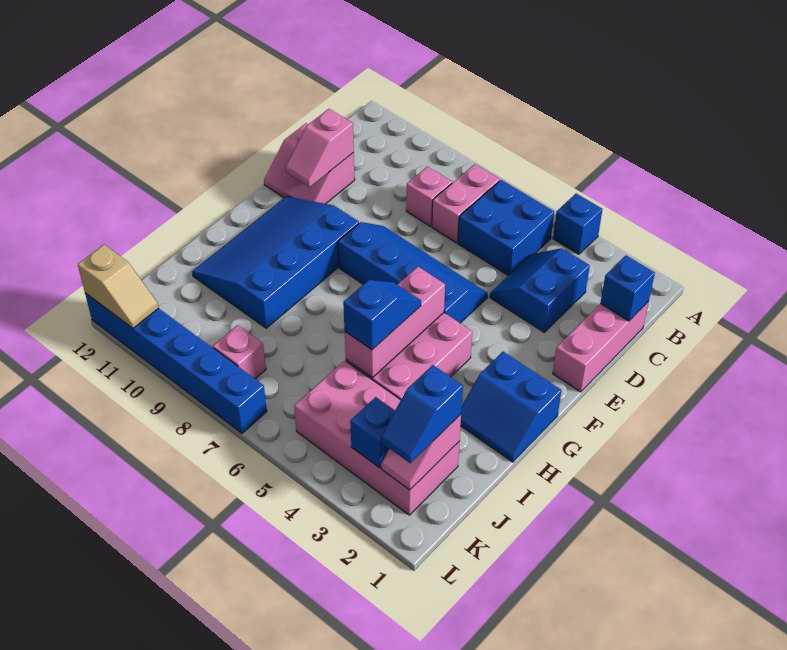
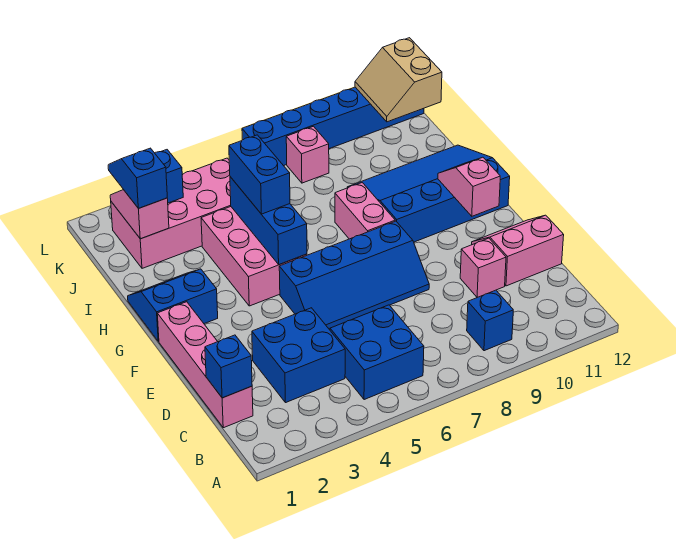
blue brick A4 level 1 -> blue brick B9 level 1
pink brick B7:C7 level 1 -> pink brick G8:H8 level 1
pink brick C1:E1 level 1 -> pink brick C1:F1 level 1
blue slope C3:D4 level 1 top 3 -> blue brick C3:D4 level 1
pink brick C8 level 1 -> pink brick D10 level 1
pink slope D11:E11 level 2 top D -> pink slope F11:G11 level 2 top F
blue slope F9:I11 level 1 top 9 -> blue slope G9:I12 level 1 top G
pink brick G5:I5 level 2 -> blue brick G5:I5 level 2
blue slope H5:I5 level 3 top I -> blue brick H5:I5 level 3
tan slope L11:L12 level 2 top 12 -> tan slope K11:L12 level 2 top 12

